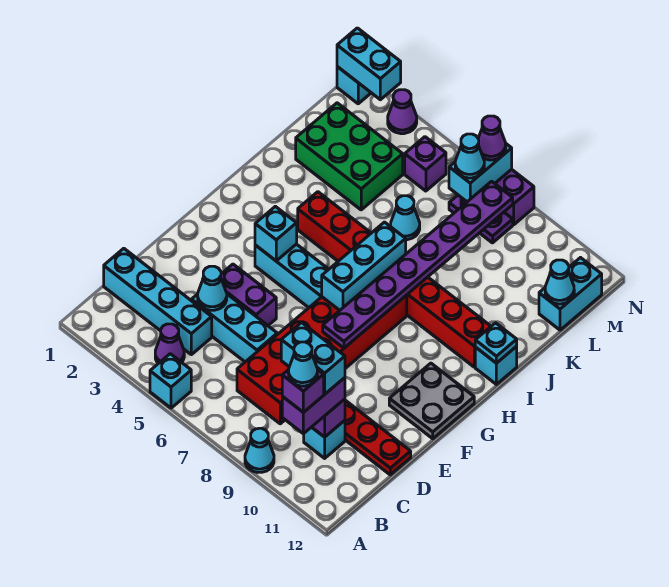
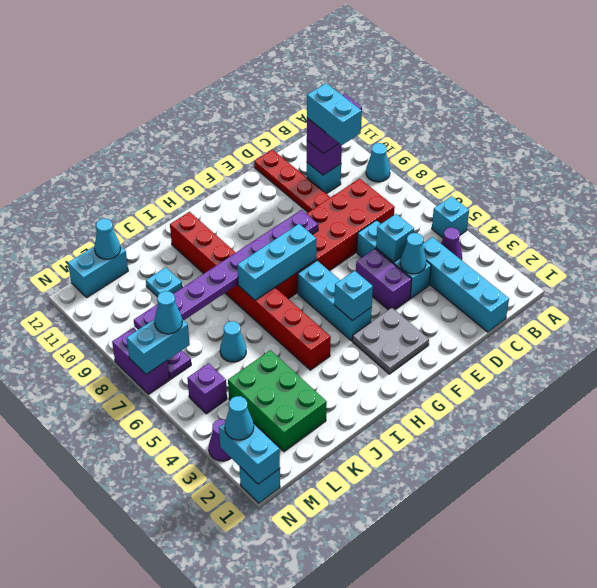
purple brick B10 level 4 -> none
cyan cone B10 level 5 -> cyan cone N2 level 3
grey plate F11:G12 level 1 -> grey plate F2:G3 level 1
cyan brick I12 level 1 -> cyan brick D5 level 2
cyan plate I12 level 2 -> cyan plate K10 level 1
purple cone N7 level 3 -> none

